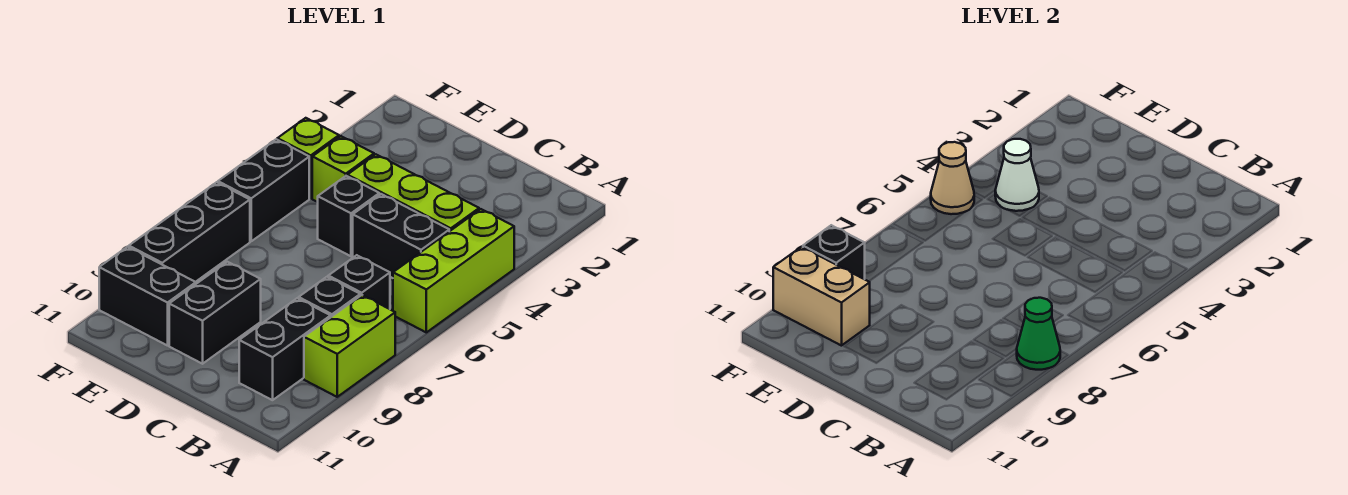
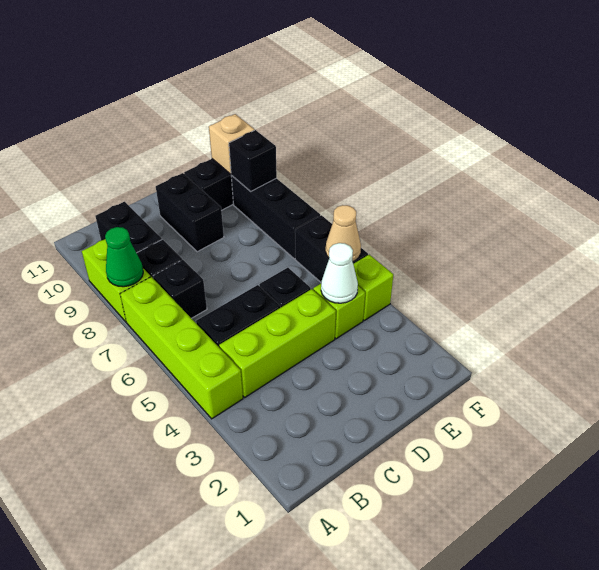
lime brick A4:A6 level 1 -> lime brick A4:A7 level 1
tan brick E10:F10 level 2 -> tan brick F10 level 2

